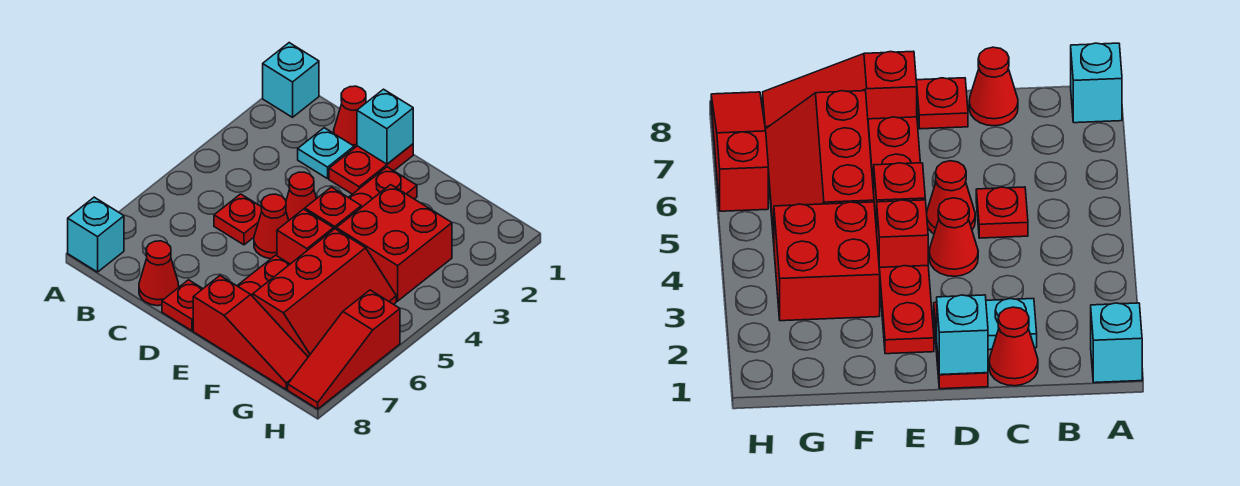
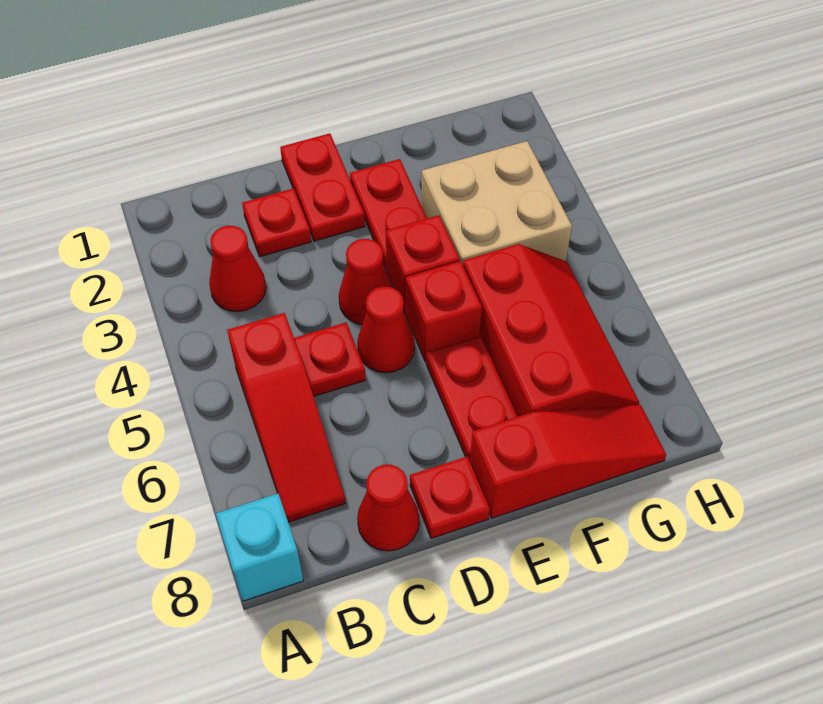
cyan brick A1 level 1 -> none
red cone C1 level 1 -> red cone B3 level 1
cyan plate C2 level 1 -> red plate C2 level 1
cyan brick D1 level 2 -> none
red brick F3:G4 level 1 -> tan brick F3:G4 level 1
red slope H6:H8 level 1 top 6 -> red slope B5:B7 level 1 top 5

